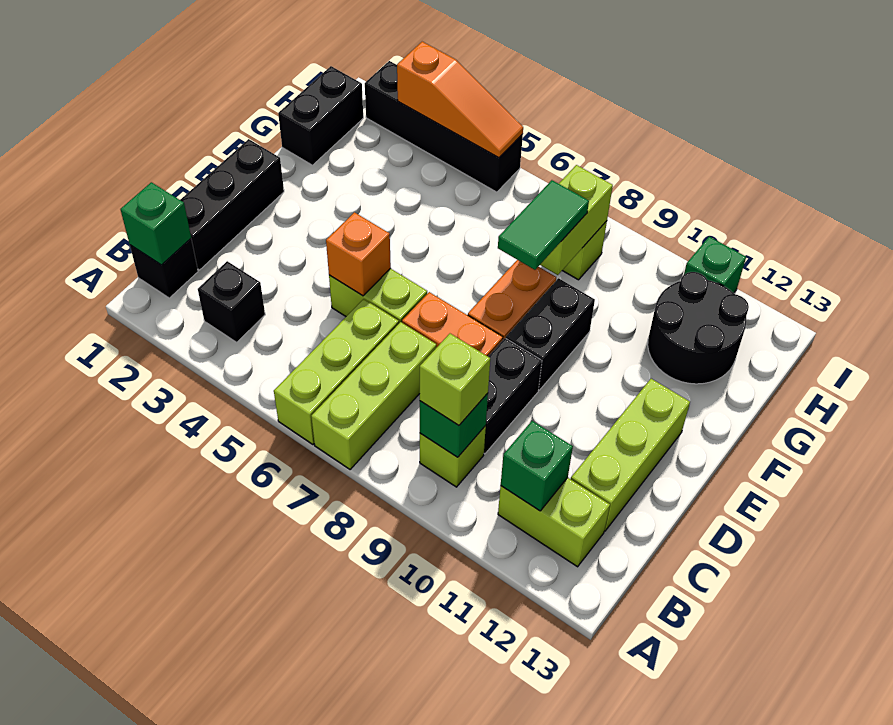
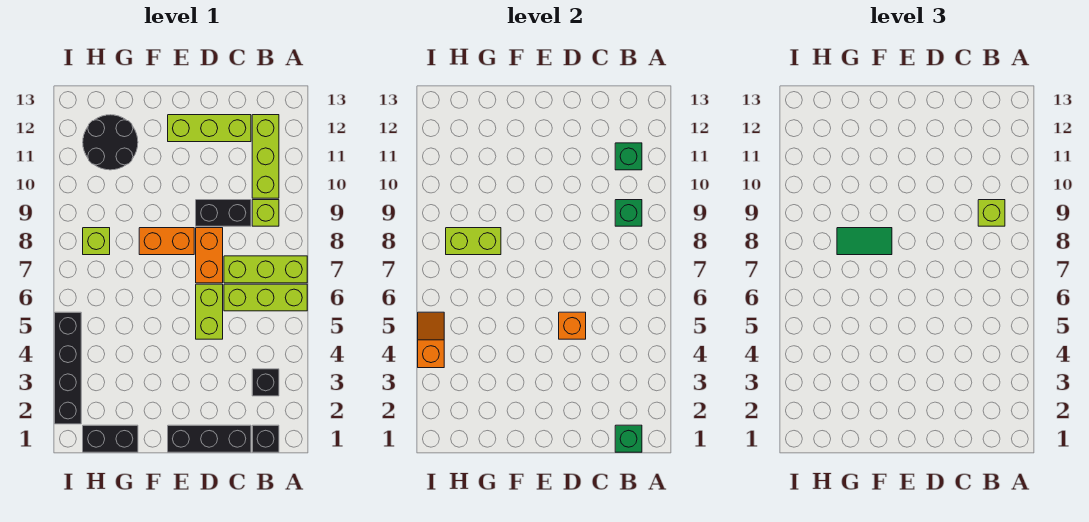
lime brick B11:B12 level 1 -> lime brick B10:B12 level 1
black brick E9:F9 level 1 -> none
orange slope I3:I5 level 2 top 3 -> orange slope I4:I5 level 2 top 4
green brick I11 level 1 -> none

